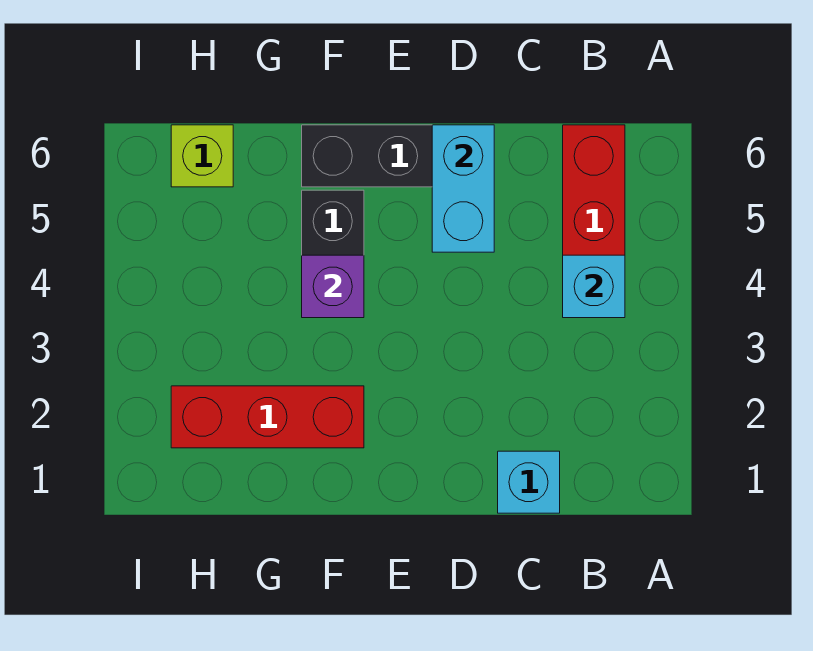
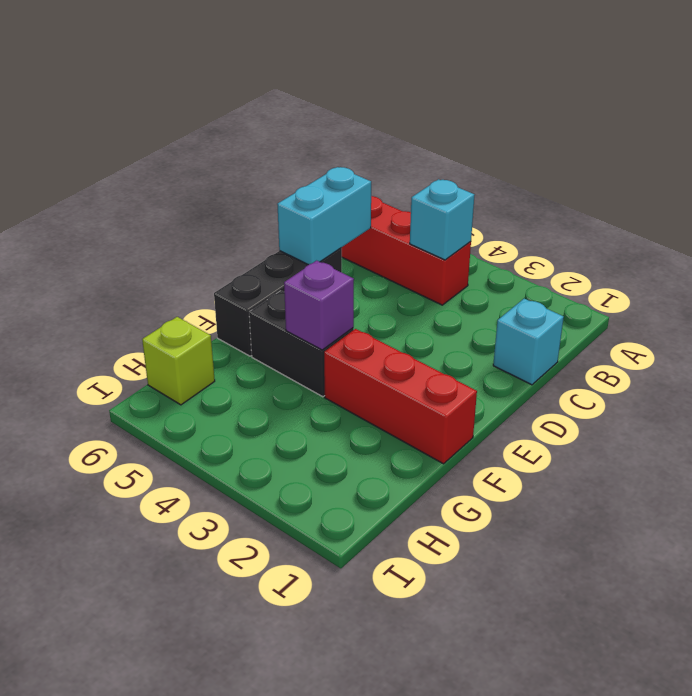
cyan brick D5:D6 level 2 -> cyan brick C6:D6 level 2
red brick F2:H2 level 1 -> red brick F1:F3 level 1

